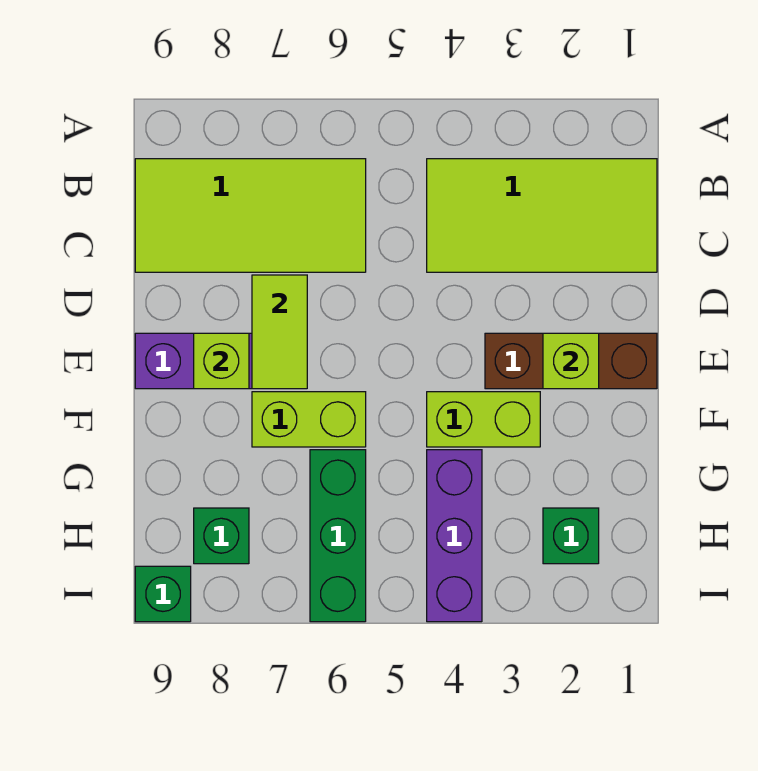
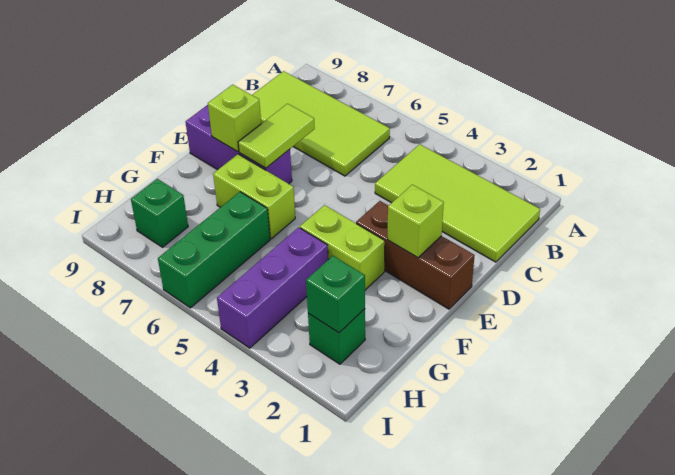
green brick I9 level 1 -> green brick H2 level 2

